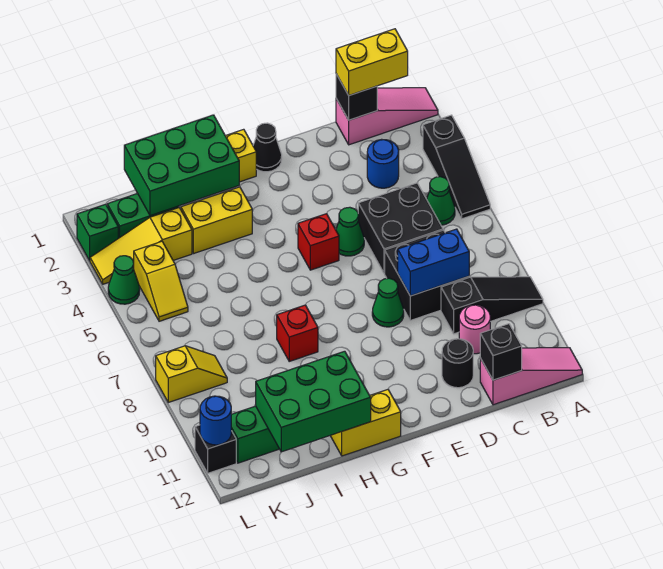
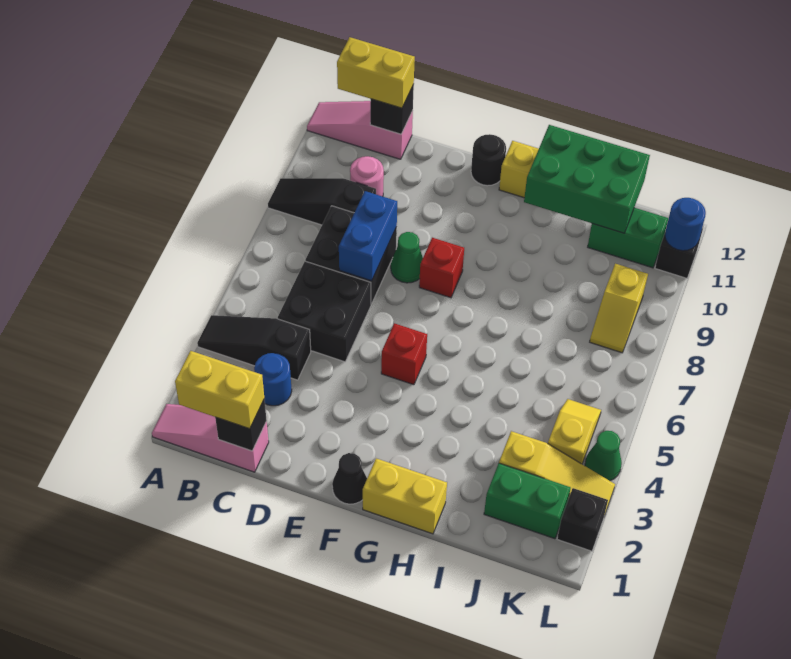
black slope A3:A5 level 1 top 3 -> black slope A4:C4 level 1 top C
green cone B5 level 1 -> none
blue brick C8:D8 level 2 -> blue brick D7:D8 level 2
black round brick D11 level 1 -> black round brick F12 level 1
green cone E5 level 1 -> none
green brick H1:J2 level 2 -> none
yellow brick H3:I3 level 1 -> yellow brick B12:C12 level 3
red brick H8 level 1 -> red brick F8 level 1
yellow slope K8:L8 level 1 top L -> yellow slope K8:K9 level 1 top 9
green brick L2 level 1 -> black brick L2 level 1

